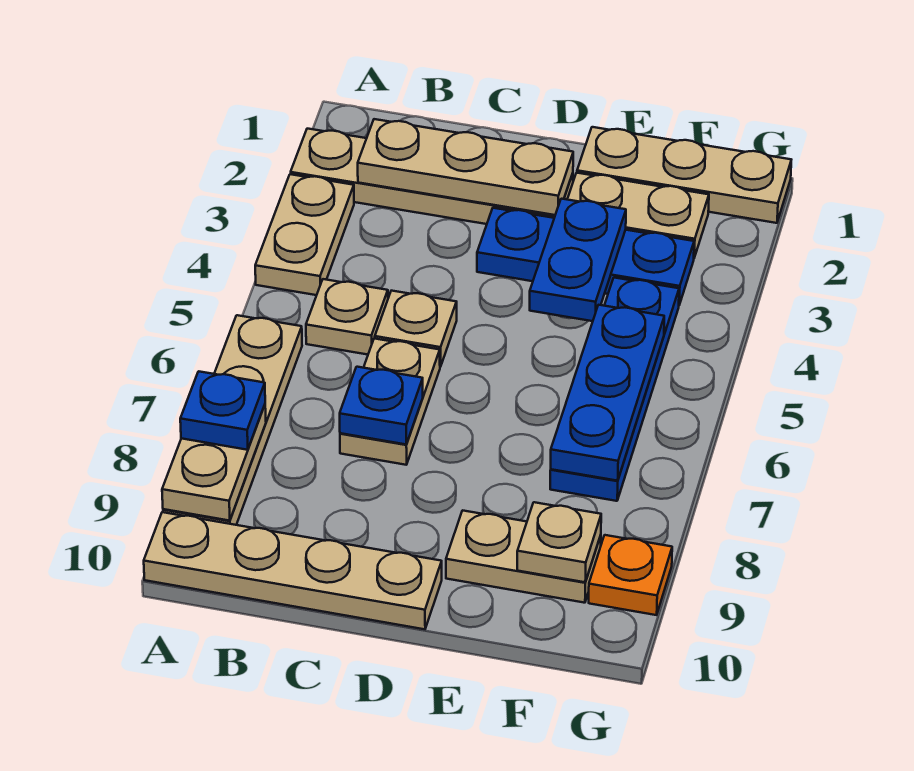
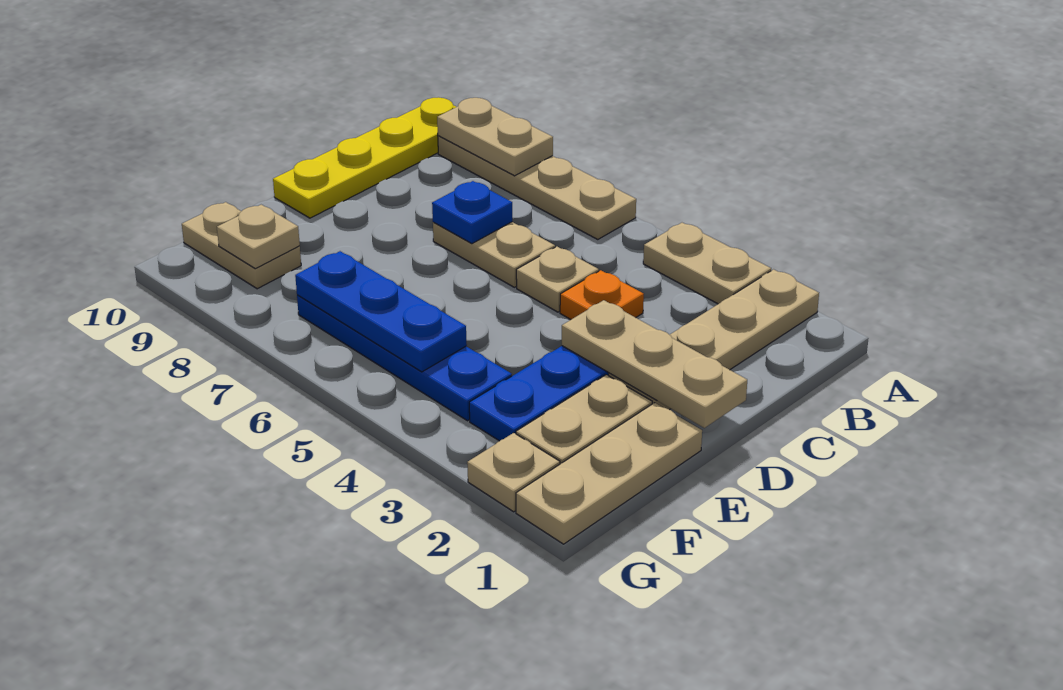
blue plate A8 level 3 -> none
tan plate A10:D10 level 1 -> yellow plate A10:D10 level 1
tan plate B2:D2 level 2 -> tan plate D1:D3 level 2
tan plate B5 level 1 -> tan plate G2 level 1
blue plate E3:E4 level 2 -> none
tan plate E9:F9 level 1 -> tan plate F9:F10 level 1
orange plate G9 level 1 -> orange plate C4 level 1

